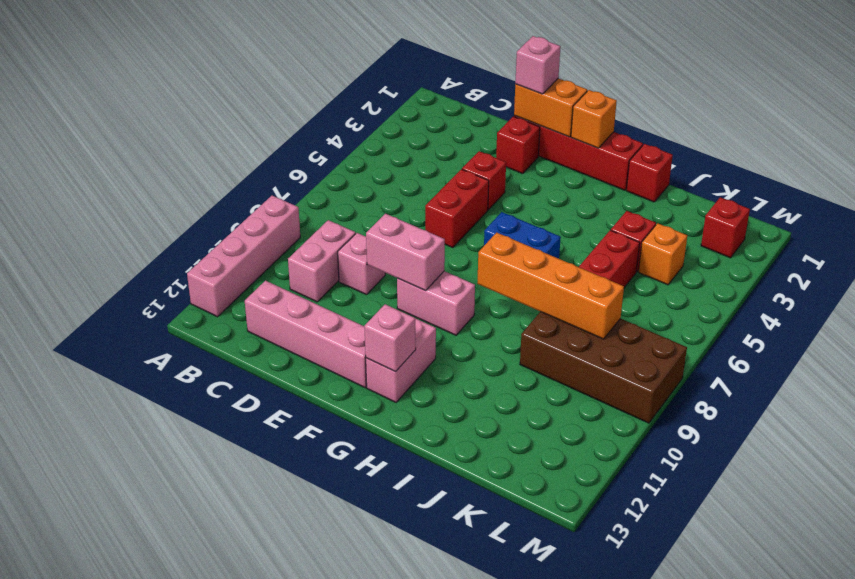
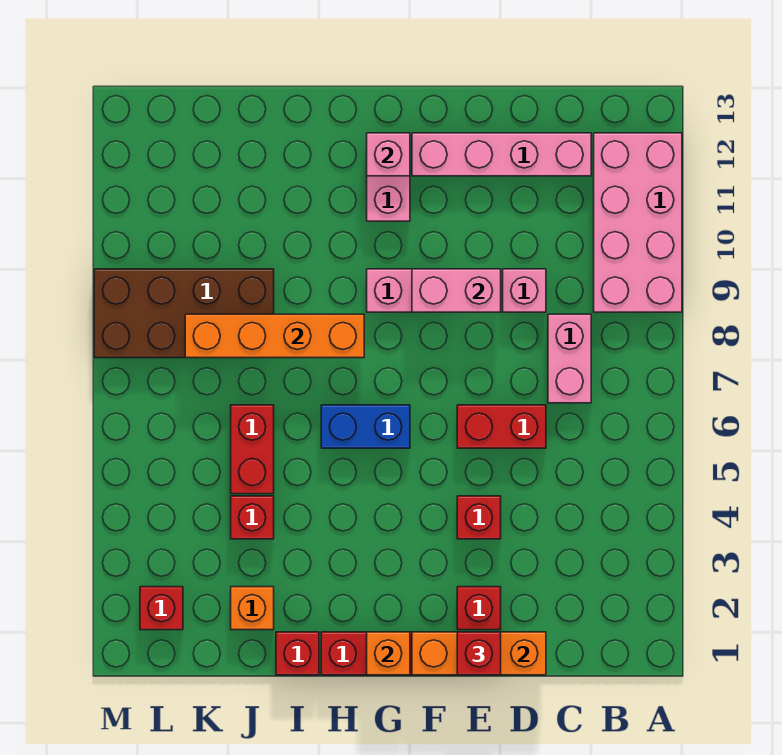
pink brick A9:A12 level 1 -> pink brick A9:B12 level 1
pink brick C9:C10 level 1 -> pink brick C7:C8 level 1
orange brick E1:F1 level 2 -> orange brick D1:F1 level 2
pink brick E1 level 3 -> red brick E1 level 3
red brick E5:E6 level 1 -> red brick D6:E6 level 1
orange brick K4 level 1 -> orange brick J2 level 1

